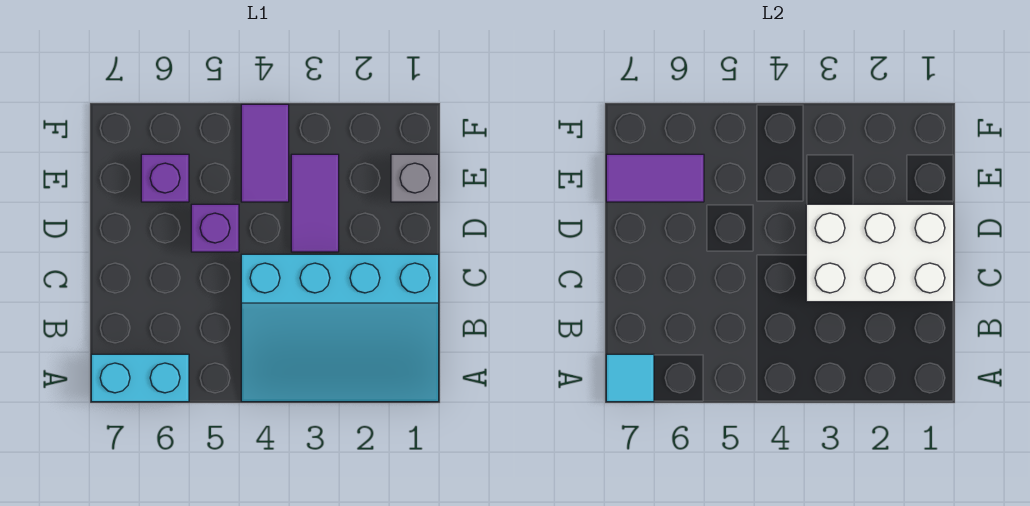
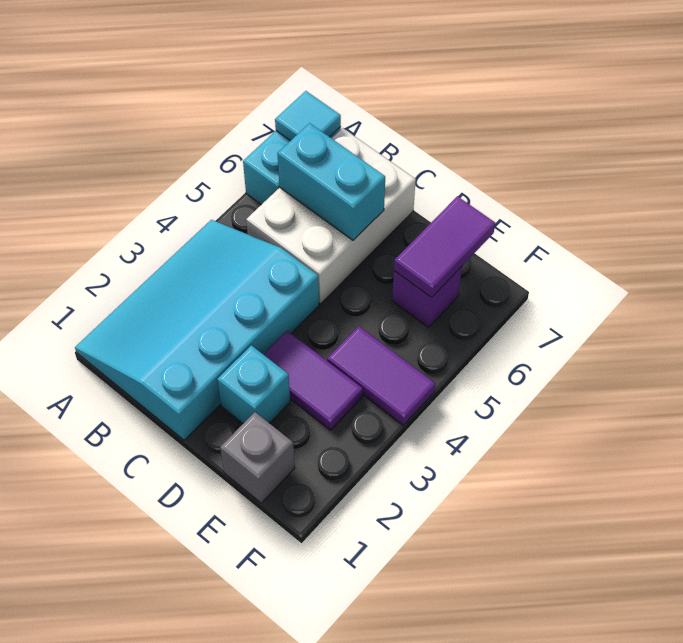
none -> cyan brick B6:C6 level 2
white brick C1:D3 level 2 -> white brick B5:C7 level 1
none -> cyan brick D2 level 1
purple brick D5 level 1 -> none

